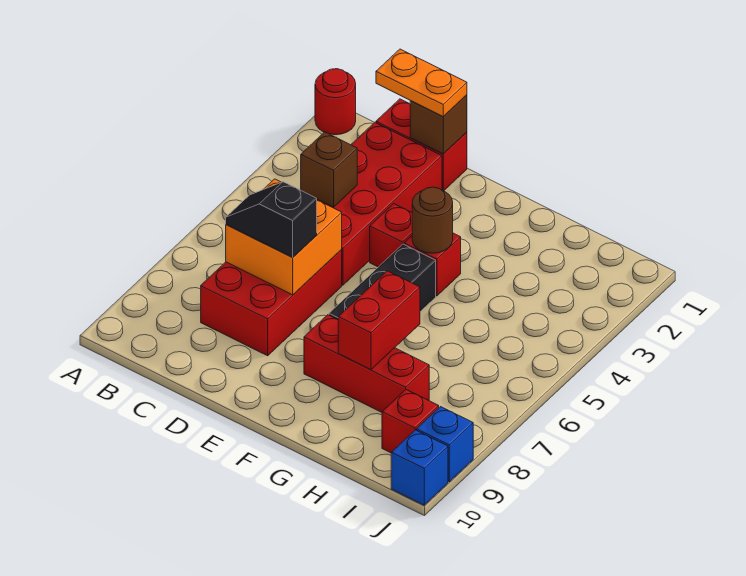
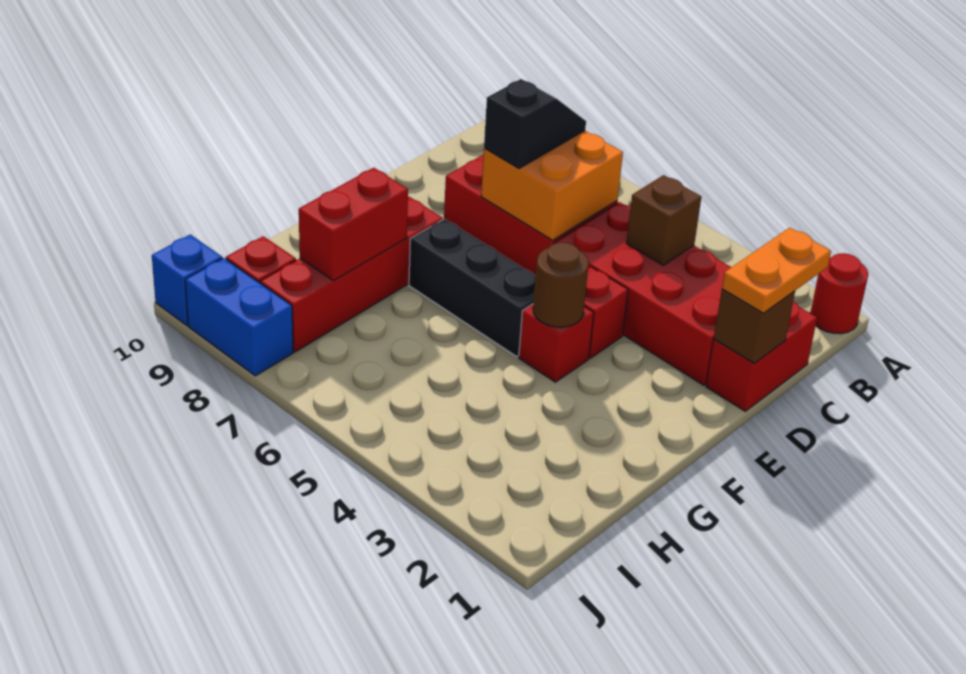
red brick F8:H8 level 1 -> red brick F8:I8 level 1
red brick G7:G8 level 2 -> red brick G8:H8 level 2
blue brick J9 level 1 -> blue brick J8:J9 level 1

